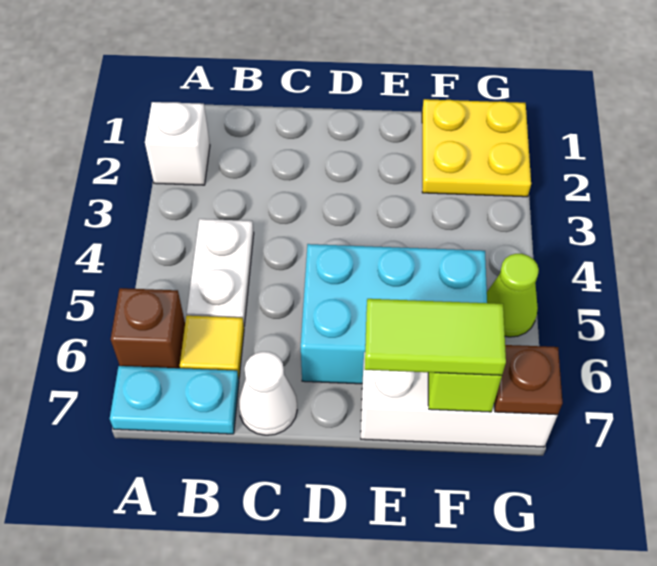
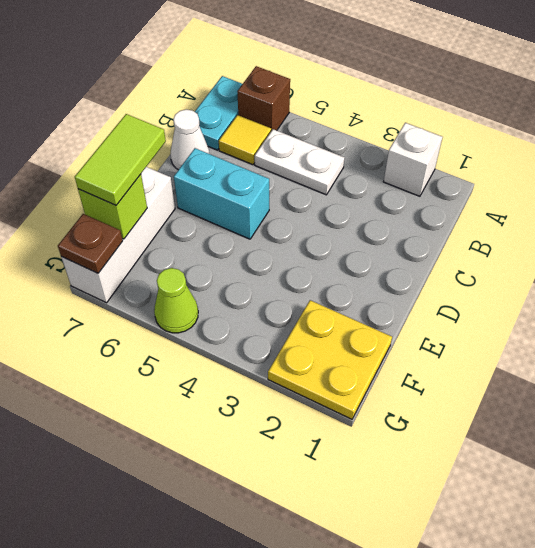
cyan brick D5:F6 level 1 -> cyan brick D5:D6 level 1

